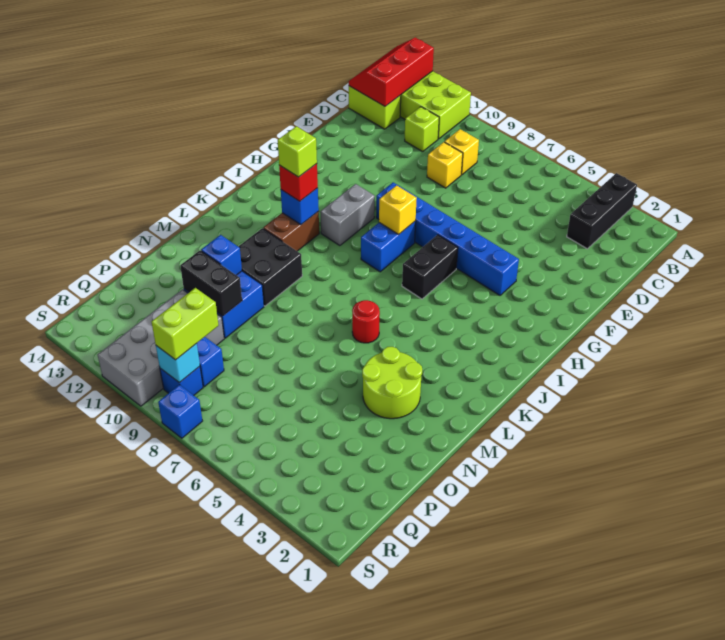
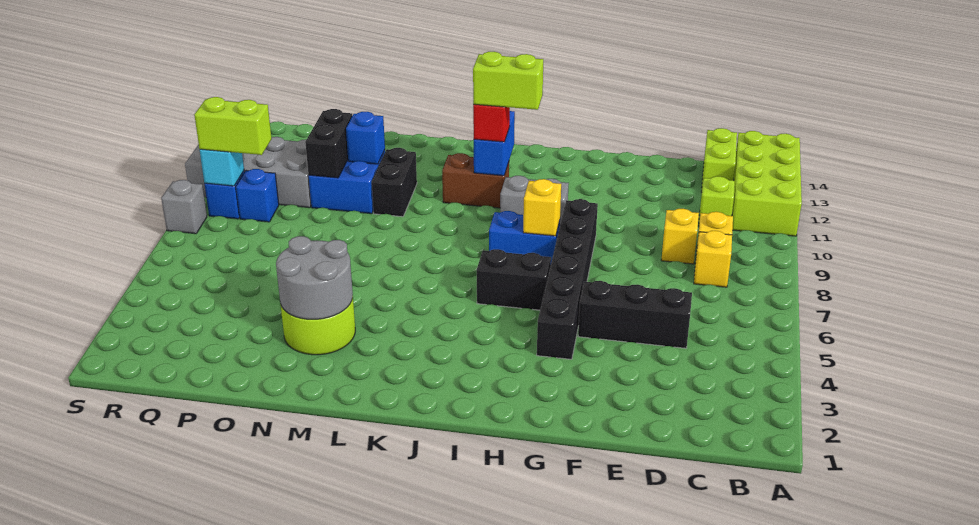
black brick A3:C3 level 1 -> black brick D5:F5 level 1
red slope A13:C14 level 2 top 13 -> none
none -> yellow brick C8 level 1
blue brick G4:G9 level 1 -> black brick G4:G9 level 1
blue brick J11 level 2 -> blue brick J11:J12 level 2
lime brick J11 level 4 -> lime brick I11:J11 level 4
red round brick L6 level 1 -> none
black brick L10:M11 level 1 -> black brick M10:M11 level 1
none -> grey round brick M3:N4 level 2
blue brick S8 level 1 -> grey brick S8 level 1

